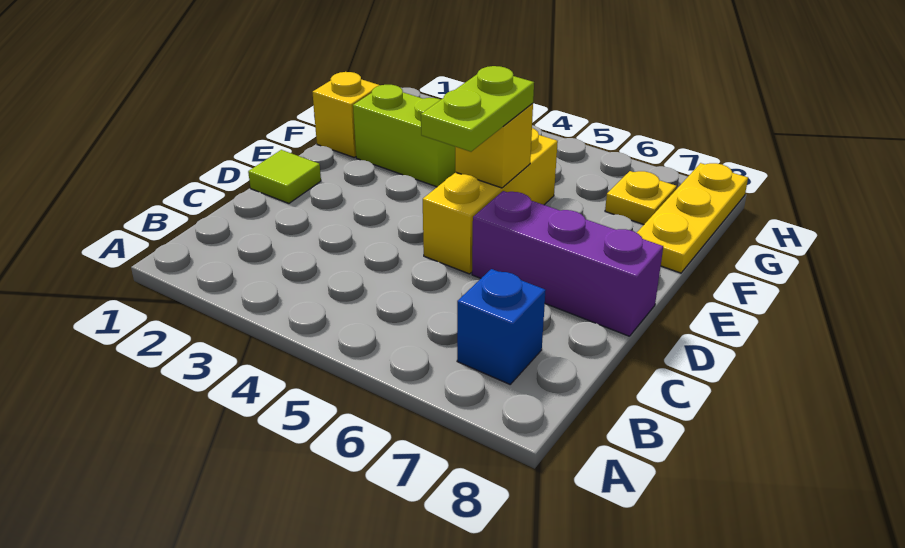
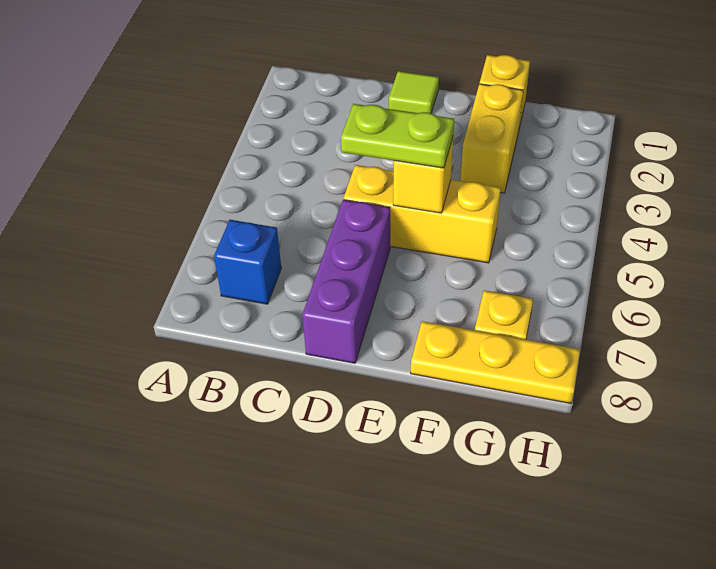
lime brick F2:F3 level 1 -> yellow brick F2:F3 level 1

